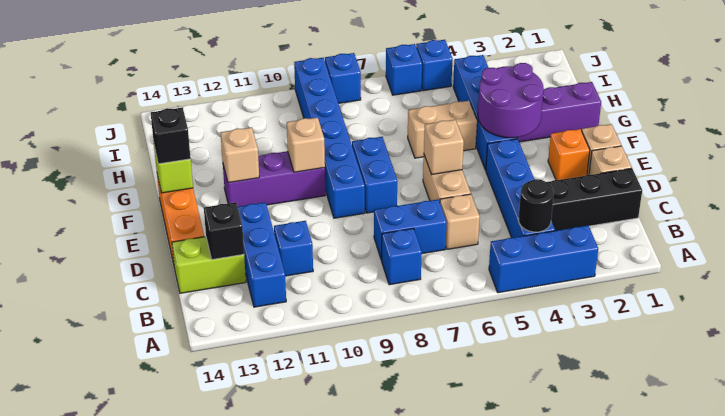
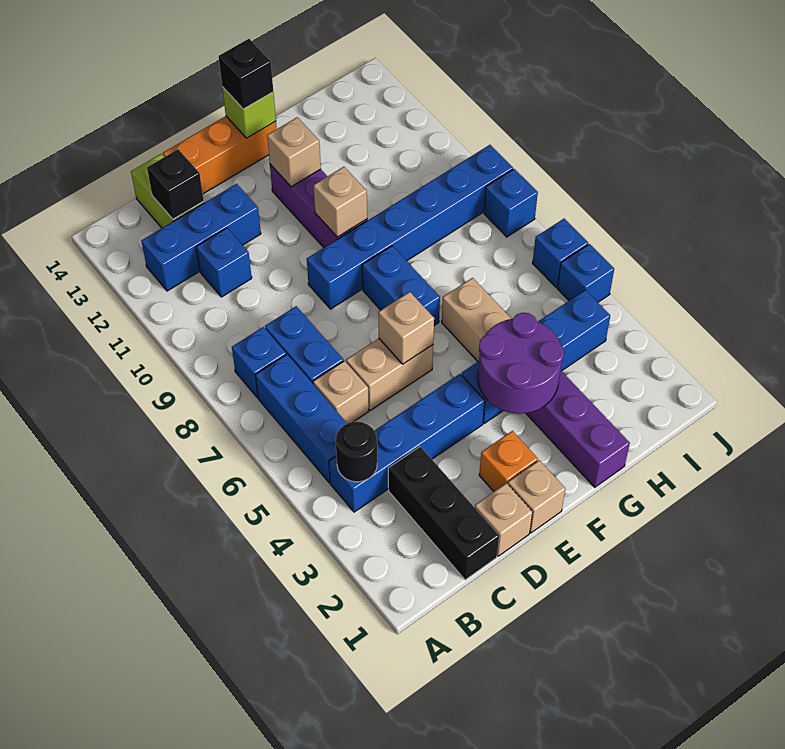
blue brick A3:A5 level 1 -> blue brick B5:B7 level 1
blue brick E8:F8 level 1 -> blue brick F7:F8 level 1

